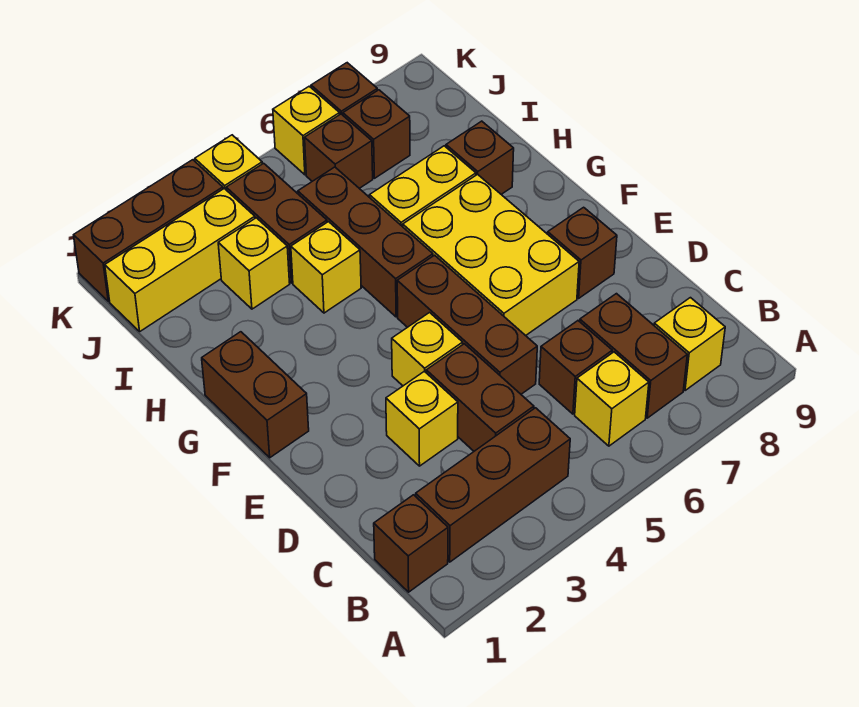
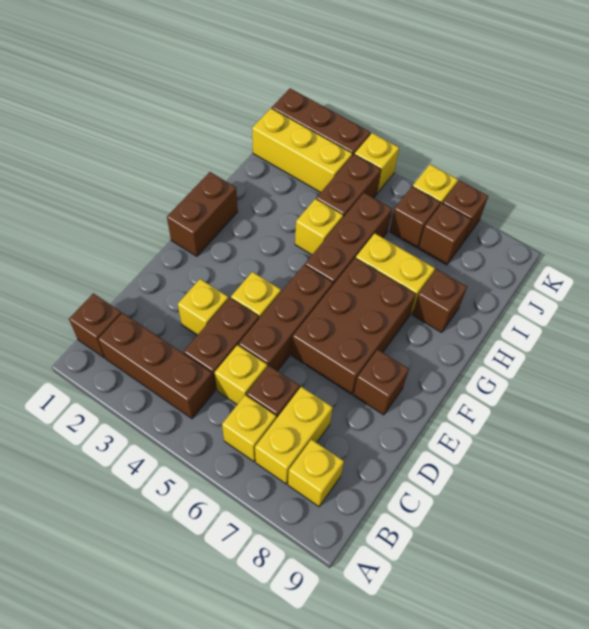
brown brick B7:C7 level 1 -> yellow brick B7:C7 level 1
yellow brick E6:G7 level 1 -> brown brick E6:G7 level 1
yellow brick I3 level 1 -> yellow brick C5 level 1

